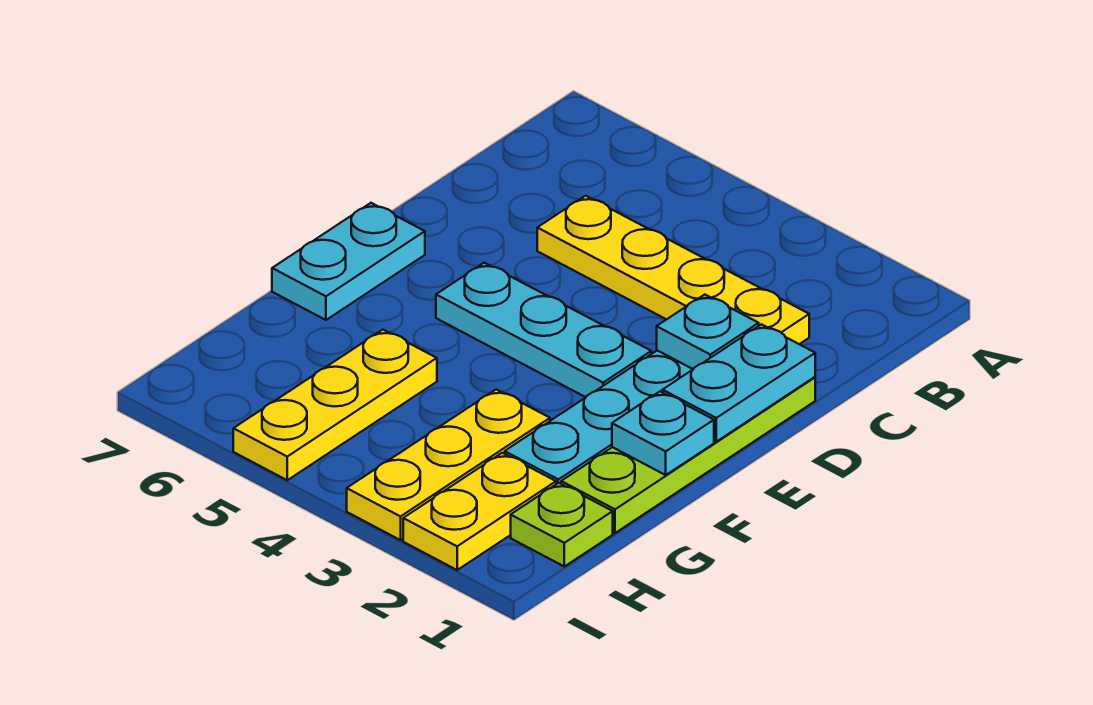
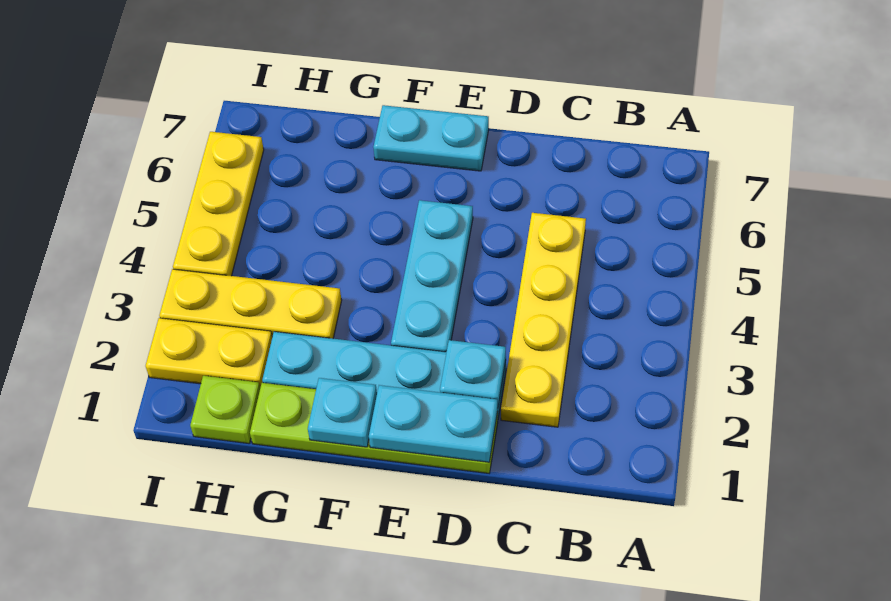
yellow plate G5:I5 level 1 -> yellow plate I4:I6 level 1

